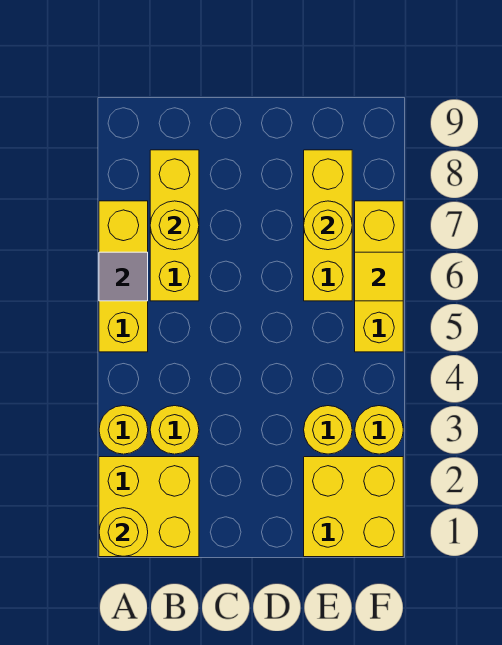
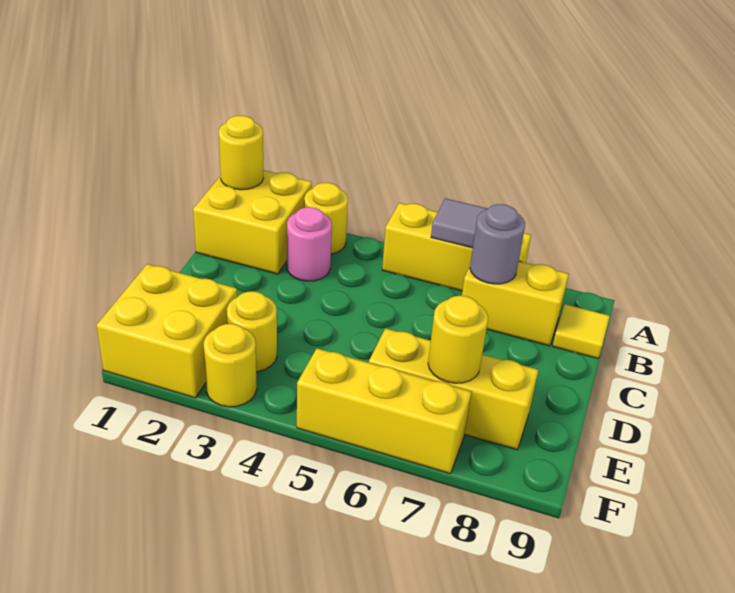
yellow round brick B3 level 1 -> pink round brick B3 level 1
yellow brick B6:B8 level 1 -> yellow brick B7:B8 level 1
yellow round brick B7 level 2 -> grey round brick B7 level 2
yellow tile F6 level 2 -> yellow tile B9 level 1

